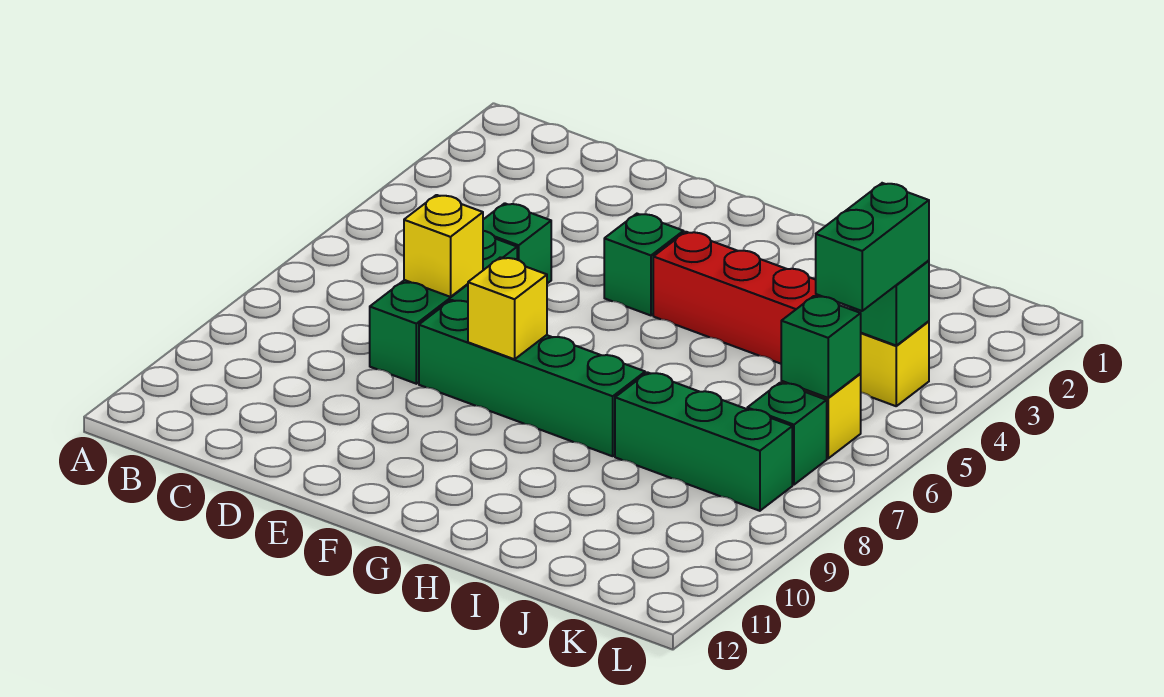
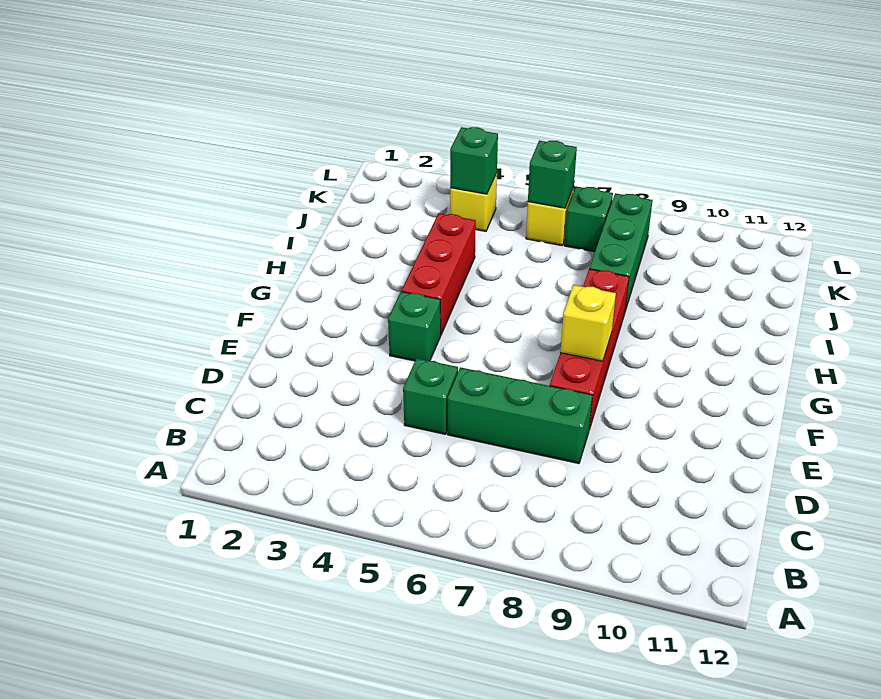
yellow brick D7 level 2 -> none
green brick E8:H8 level 1 -> red brick E8:H8 level 1
green brick K4:K5 level 3 -> none

